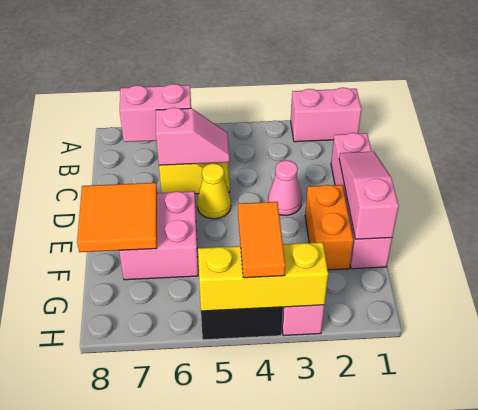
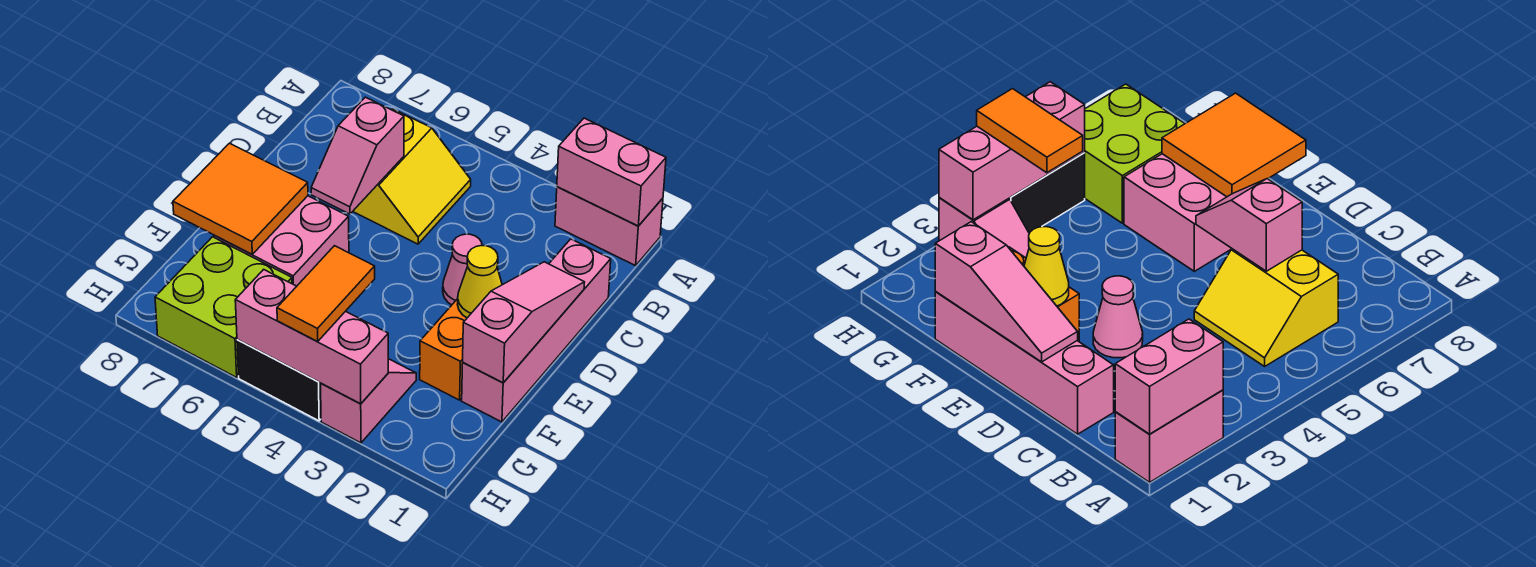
pink brick B6:B7 level 2 -> pink brick A1:A2 level 2
pink slope C5:C6 level 2 top 6 -> pink slope C6:D6 level 2 top C
yellow cone D5 level 1 -> yellow cone E2 level 2
none -> lime brick G6:H7 level 1
yellow brick H3:H5 level 2 -> pink brick H3:H5 level 2

